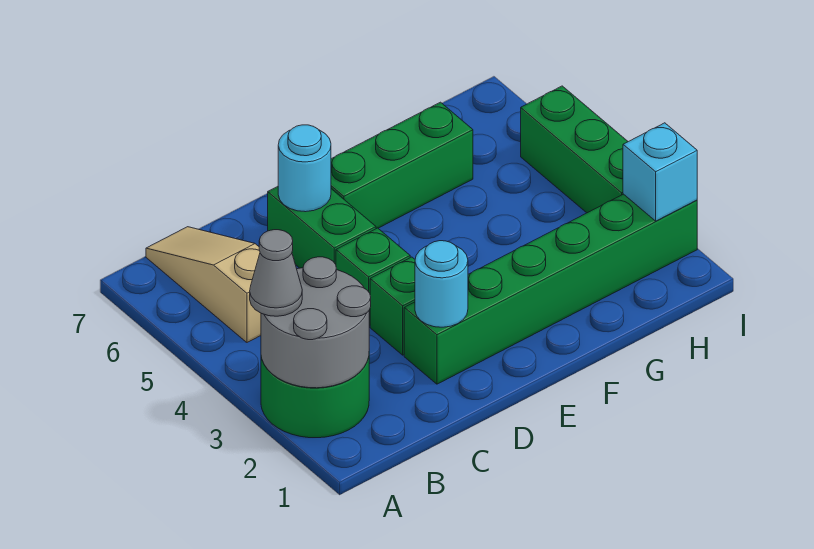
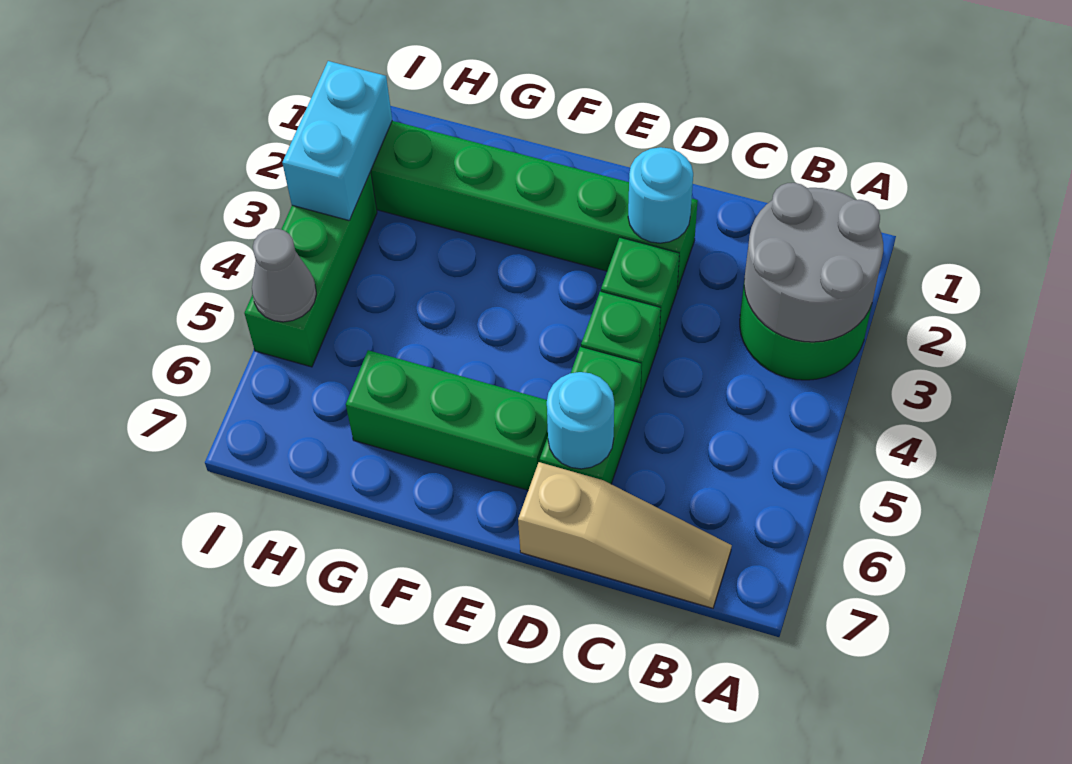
grey cone A3 level 3 -> grey cone I5 level 2
tan slope B5:B7 level 1 top 5 -> tan slope B7:D7 level 1 top D
cyan brick I2 level 2 -> cyan brick I2:I3 level 2

